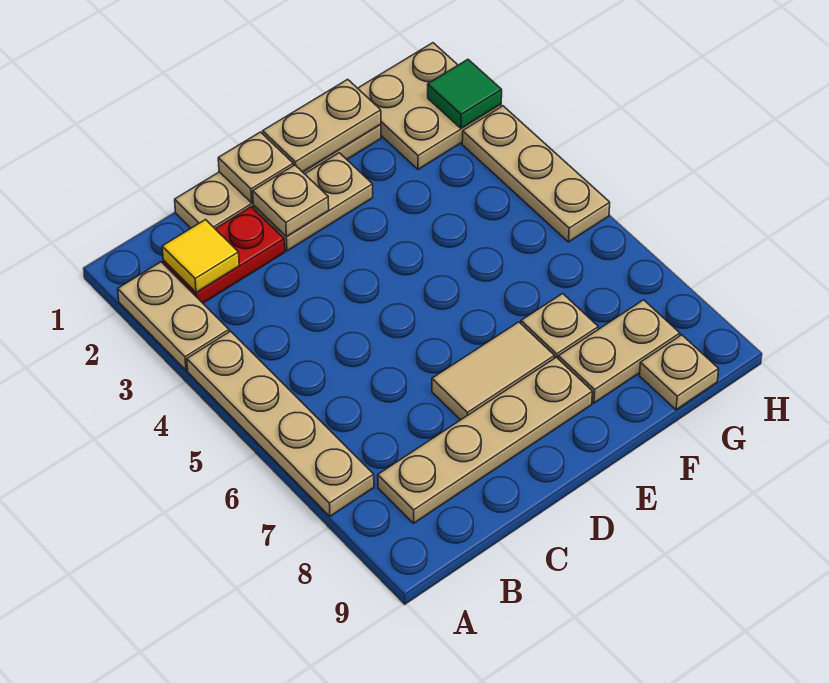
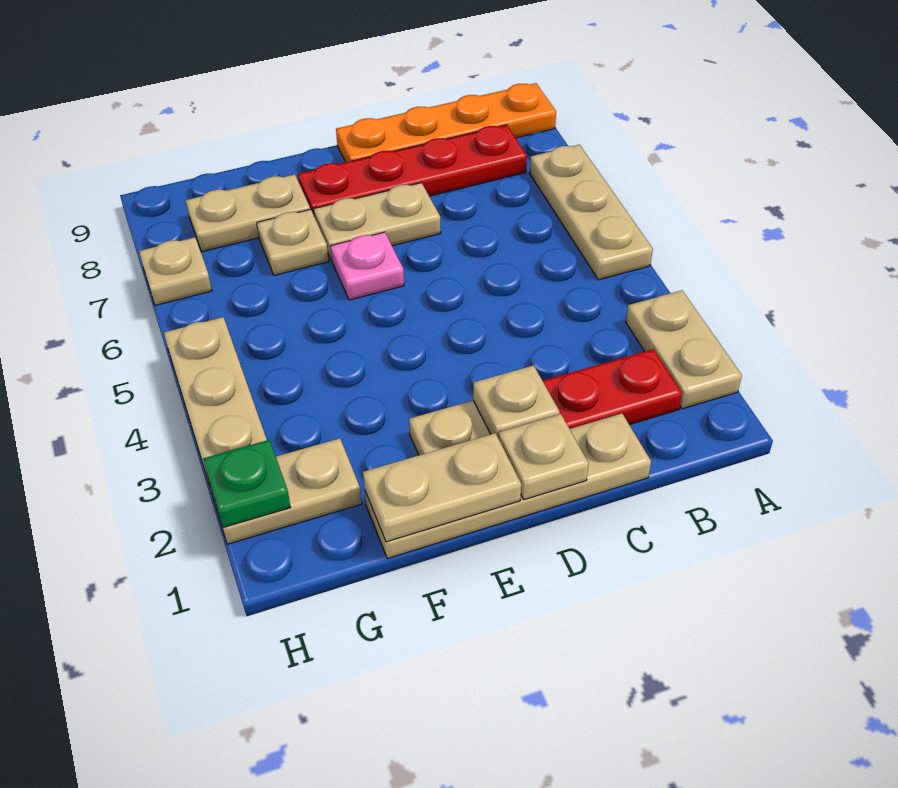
tan plate A4:A7 level 1 -> tan plate A5:A7 level 1
none -> orange plate A9:D9 level 1
yellow tile B2 level 2 -> none
tan plate B8:E8 level 1 -> red plate B8:E8 level 1
tan tile D7:E7 level 1 -> tan plate D7:E7 level 1
none -> pink plate E6 level 1
tan plate G1:H2 level 1 -> tan plate G2:H2 level 1
tan plate G9 level 1 -> tan plate H7 level 1
green tile H2 level 2 -> green plate H2 level 2

